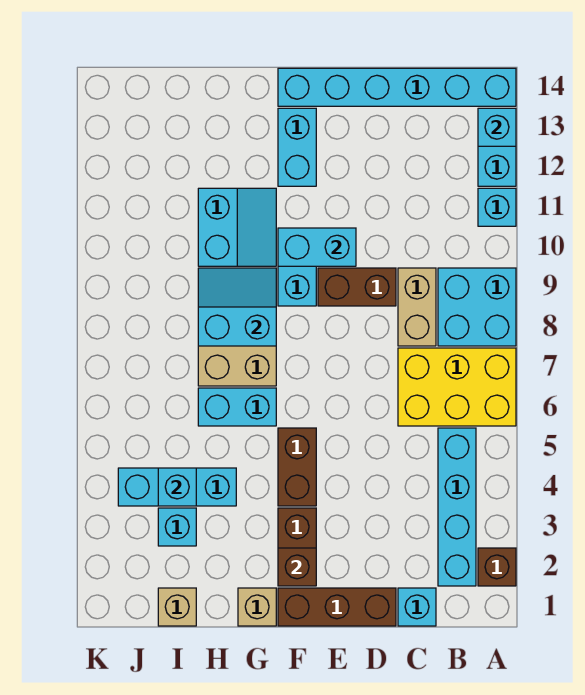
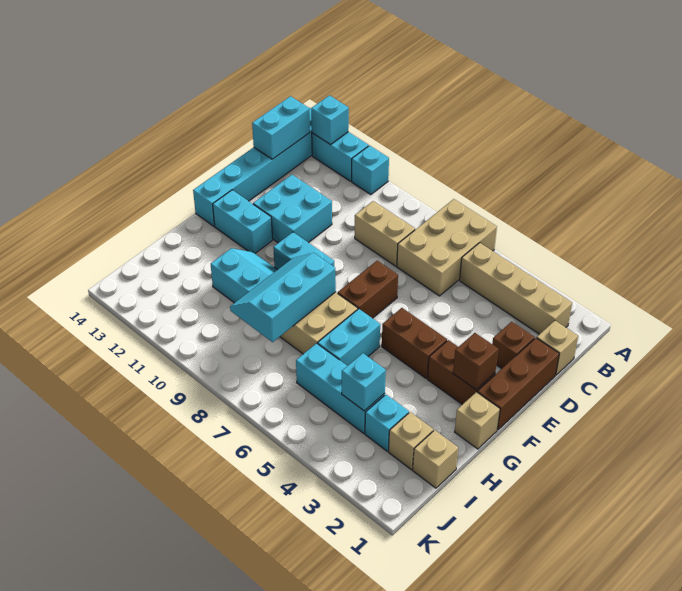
brown brick A2 level 1 -> brown brick D2 level 1
yellow brick A6:C7 level 1 -> tan brick A6:C7 level 1
cyan brick A8:B9 level 1 -> cyan brick D11:E12 level 1
cyan brick B2:B5 level 1 -> tan brick B2:B5 level 1
cyan brick C1 level 1 -> tan brick C1 level 1
brown brick D9:E9 level 1 -> brown brick E7:F7 level 1
cyan brick E10:F10 level 2 -> cyan brick B14:C14 level 2
cyan slope G8:H9 level 2 top 8 -> cyan slope G8:I9 level 2 top 8
cyan brick H4:J4 level 1 -> cyan brick I4:I6 level 1
none -> tan brick I2 level 1

